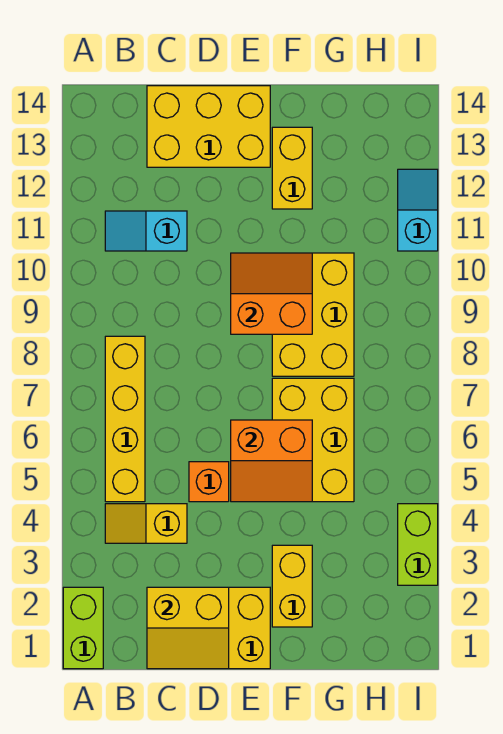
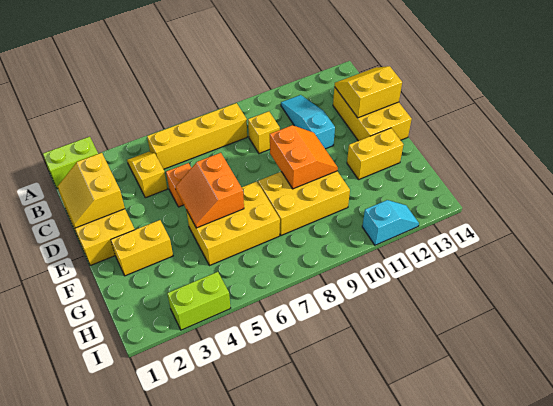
cyan slope B11:C11 level 1 top C -> cyan slope B11:D11 level 1 top D
none -> yellow brick C9 level 1
none -> yellow slope C13:D14 level 2 top D

